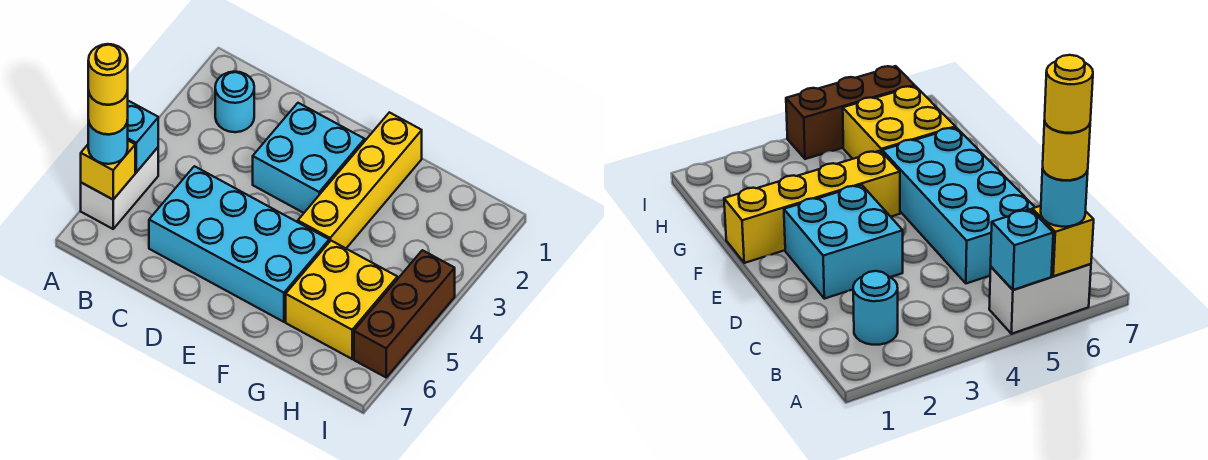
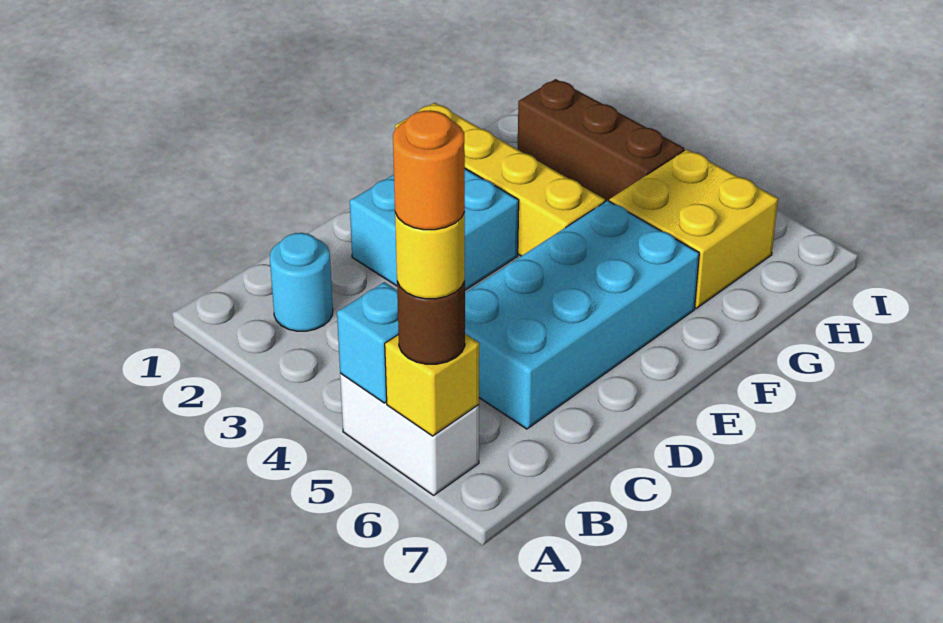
cyan round brick A6 level 3 -> brown round brick A6 level 3
yellow round brick A6 level 5 -> orange round brick A6 level 5
brown brick I4:I6 level 1 -> brown brick H2:H4 level 1

